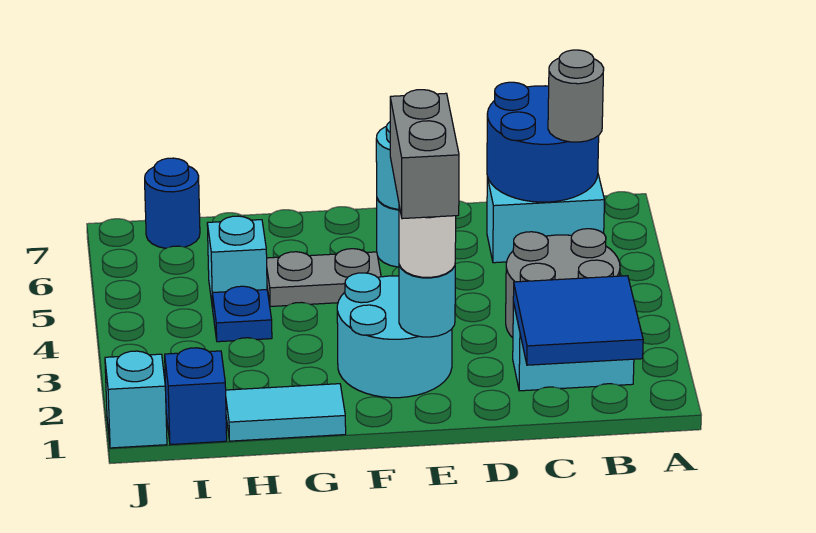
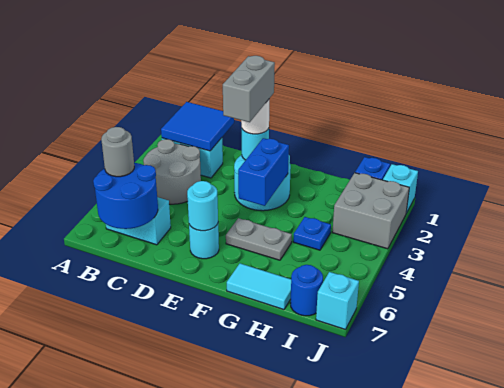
none -> blue brick F3:F4 level 2
cyan tile G1:H1 level 1 -> cyan tile G7:H7 level 1
cyan brick H5 level 1 -> cyan brick J7 level 1
none -> grey brick I2:J3 level 1

